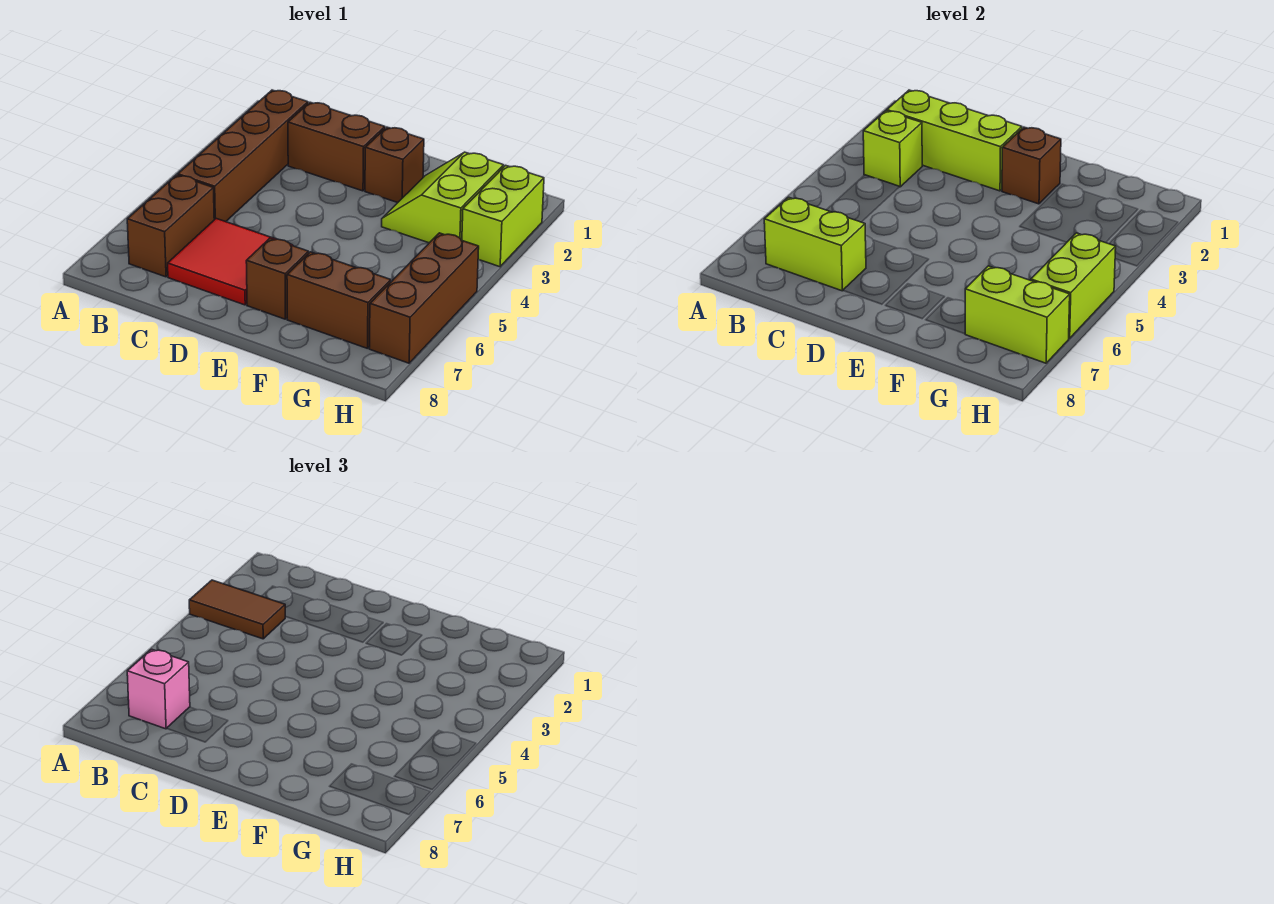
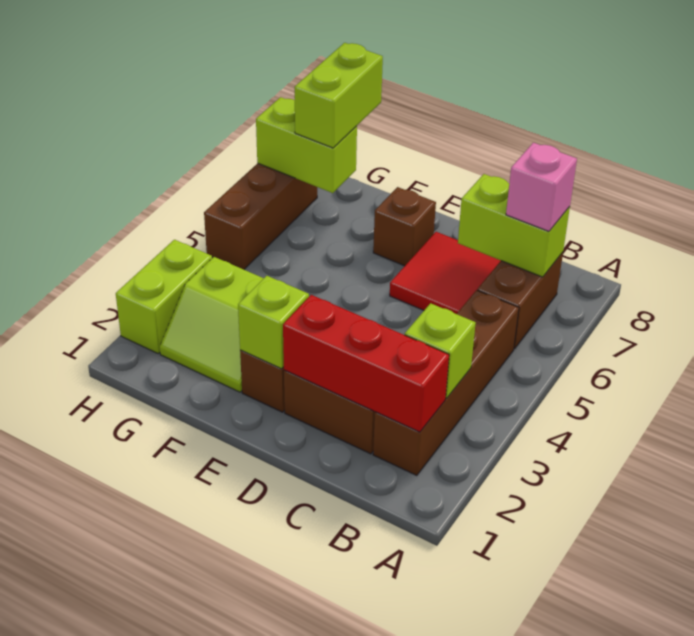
brown tile A3:B3 level 3 -> none
lime brick B2:D2 level 2 -> red brick B2:D2 level 2
brown brick E2 level 2 -> lime brick E2 level 2
lime slope F2:G3 level 1 top G -> lime slope F2:G3 level 1 top 3
brown brick F7:G7 level 1 -> none
lime brick H5:H6 level 2 -> lime brick G7:G8 level 3

